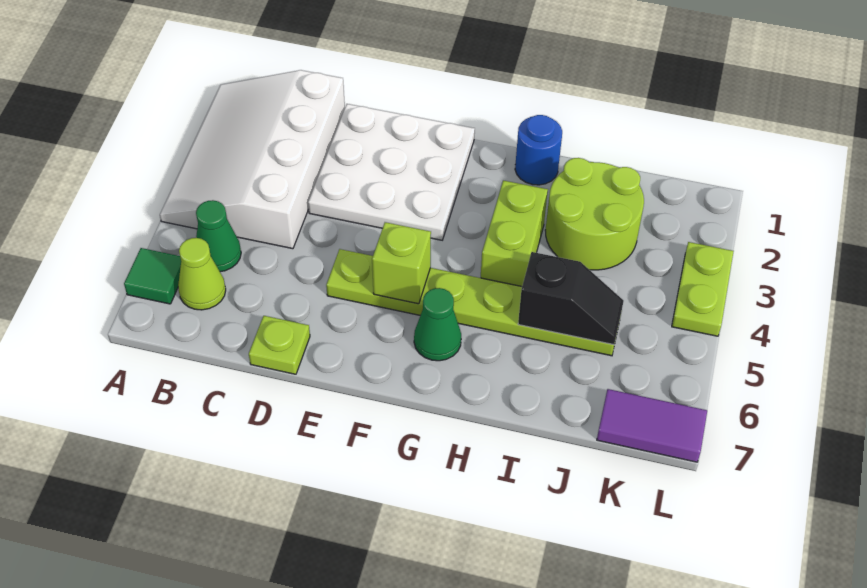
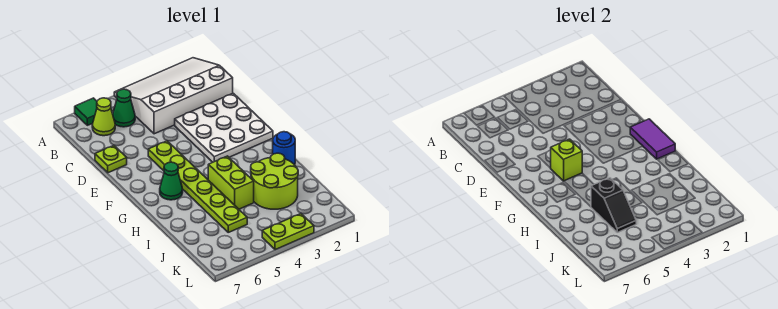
lime brick H3:H4 level 1 -> lime brick H4:I4 level 1
purple tile K7:L7 level 1 -> purple tile F1:G1 level 2

